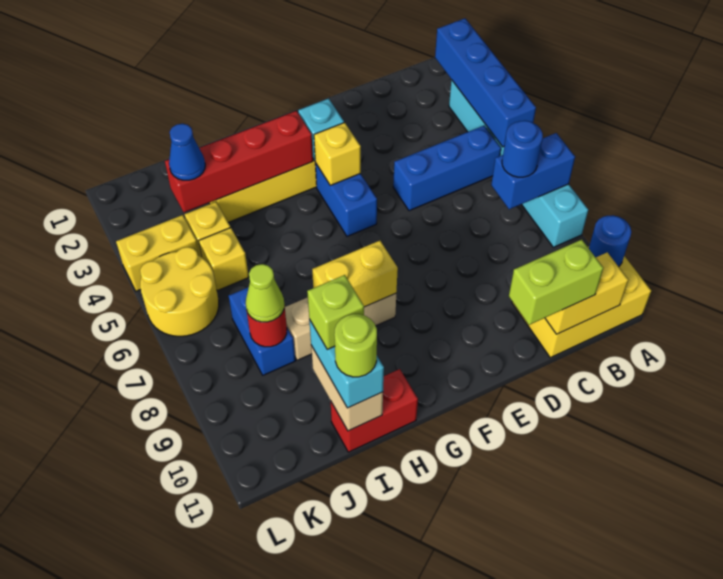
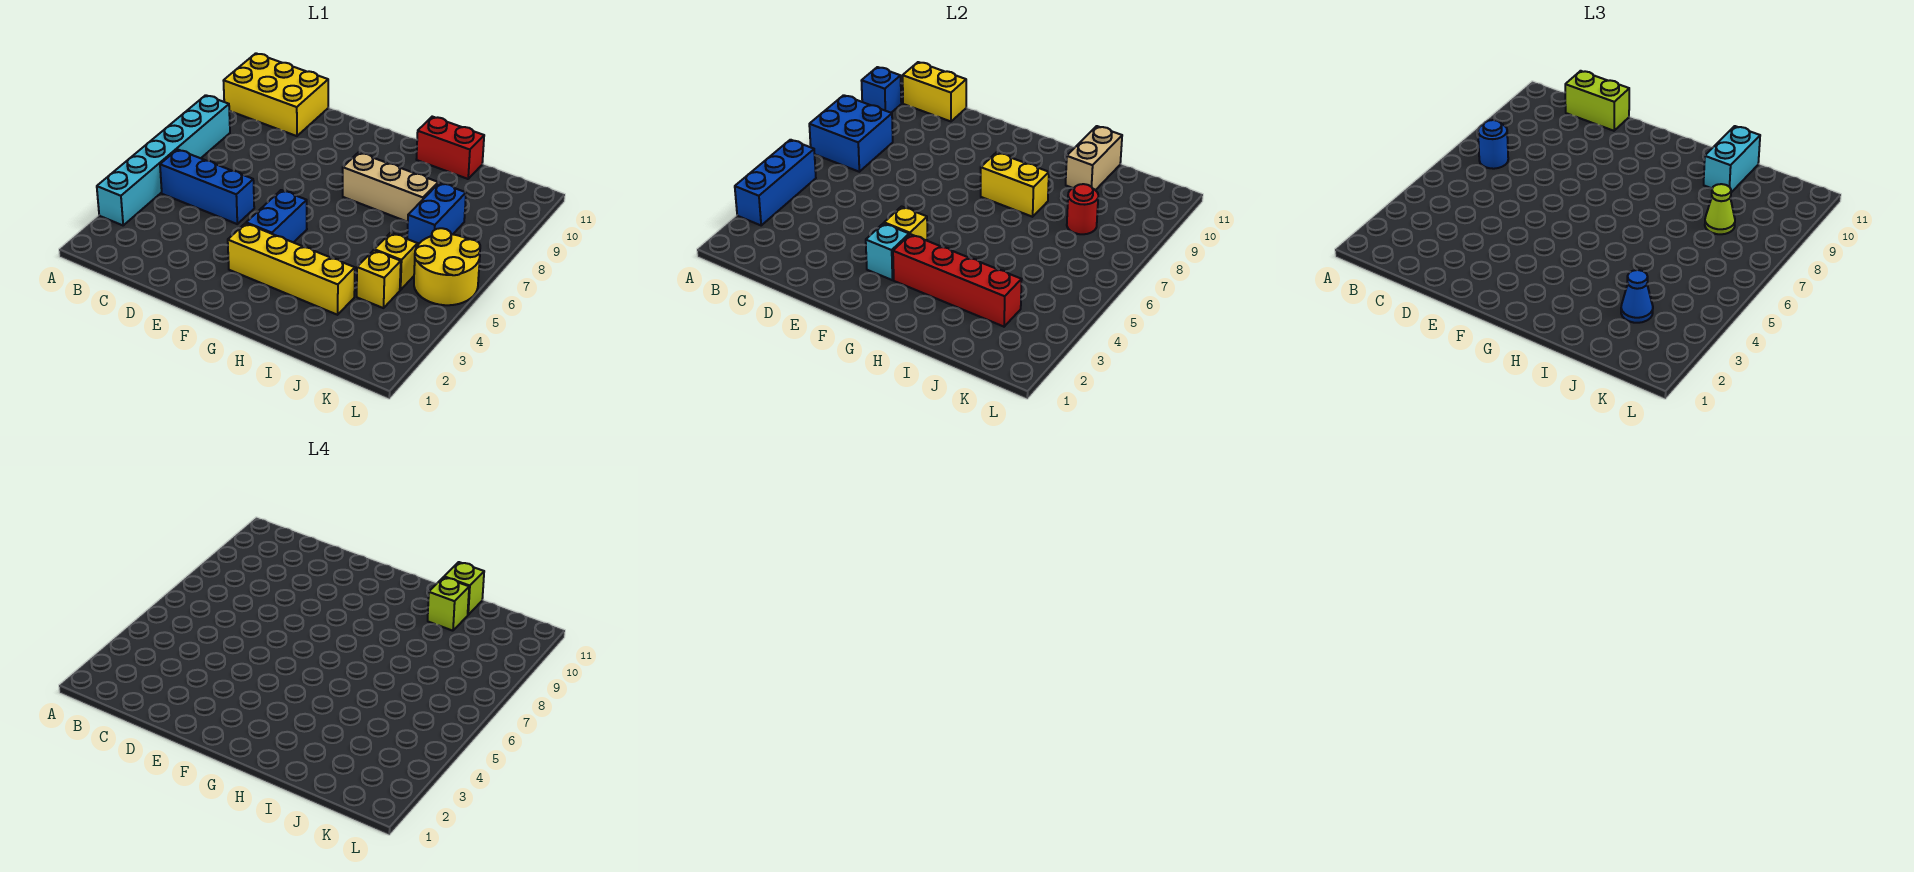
blue brick A2:A5 level 2 -> blue brick A3:A5 level 2
blue brick A7:B7 level 2 -> blue brick A7:B8 level 2
blue round brick A10 level 2 -> blue brick A10 level 2
lime round brick I11 level 4 -> lime brick I11 level 4
yellow brick K4:L4 level 1 -> none

